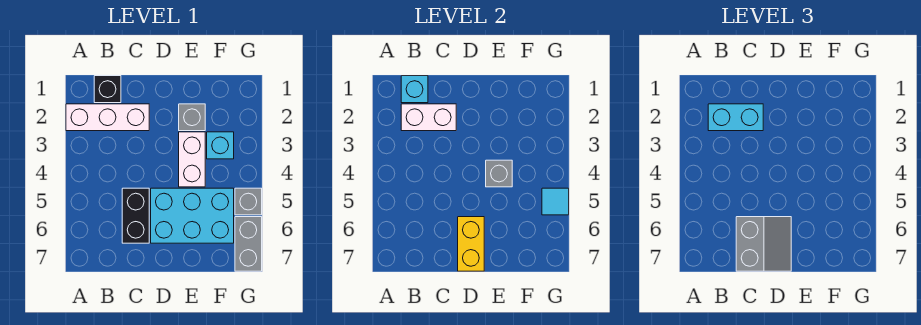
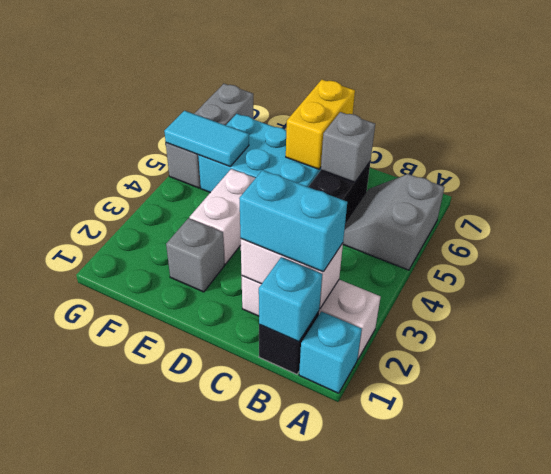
grey slope C6:D7 level 3 top C -> grey slope A5:B6 level 1 top A
grey brick E4 level 2 -> grey brick C6 level 2
cyan brick F3 level 1 -> cyan brick A1 level 1
cyan tile G5 level 2 -> cyan tile F5:G5 level 2

